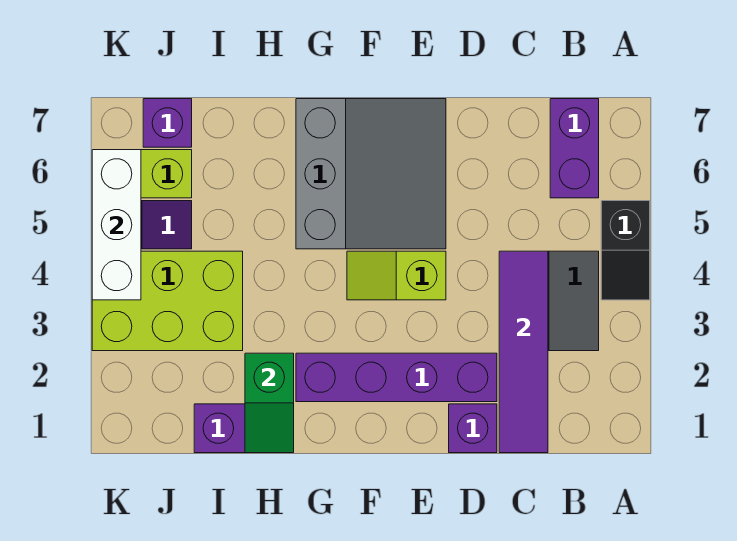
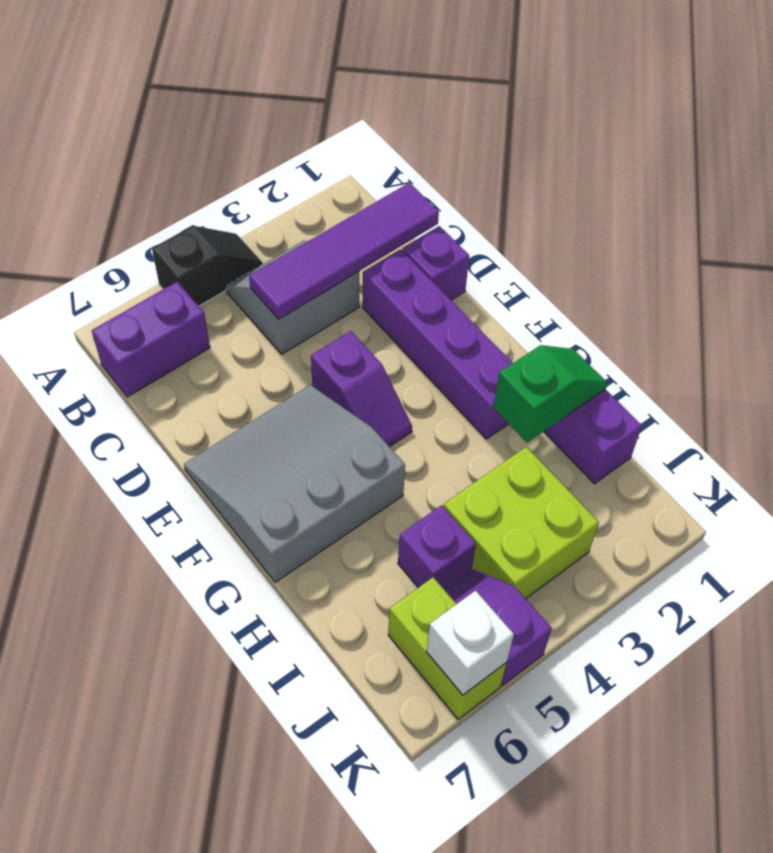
lime slope E4:F4 level 1 top E -> purple slope E4:F4 level 1 top E
lime brick I3:K4 level 1 -> lime brick I3:J4 level 1
purple brick J7 level 1 -> purple brick I5 level 1
white brick K4:K6 level 2 -> white brick K6 level 2

